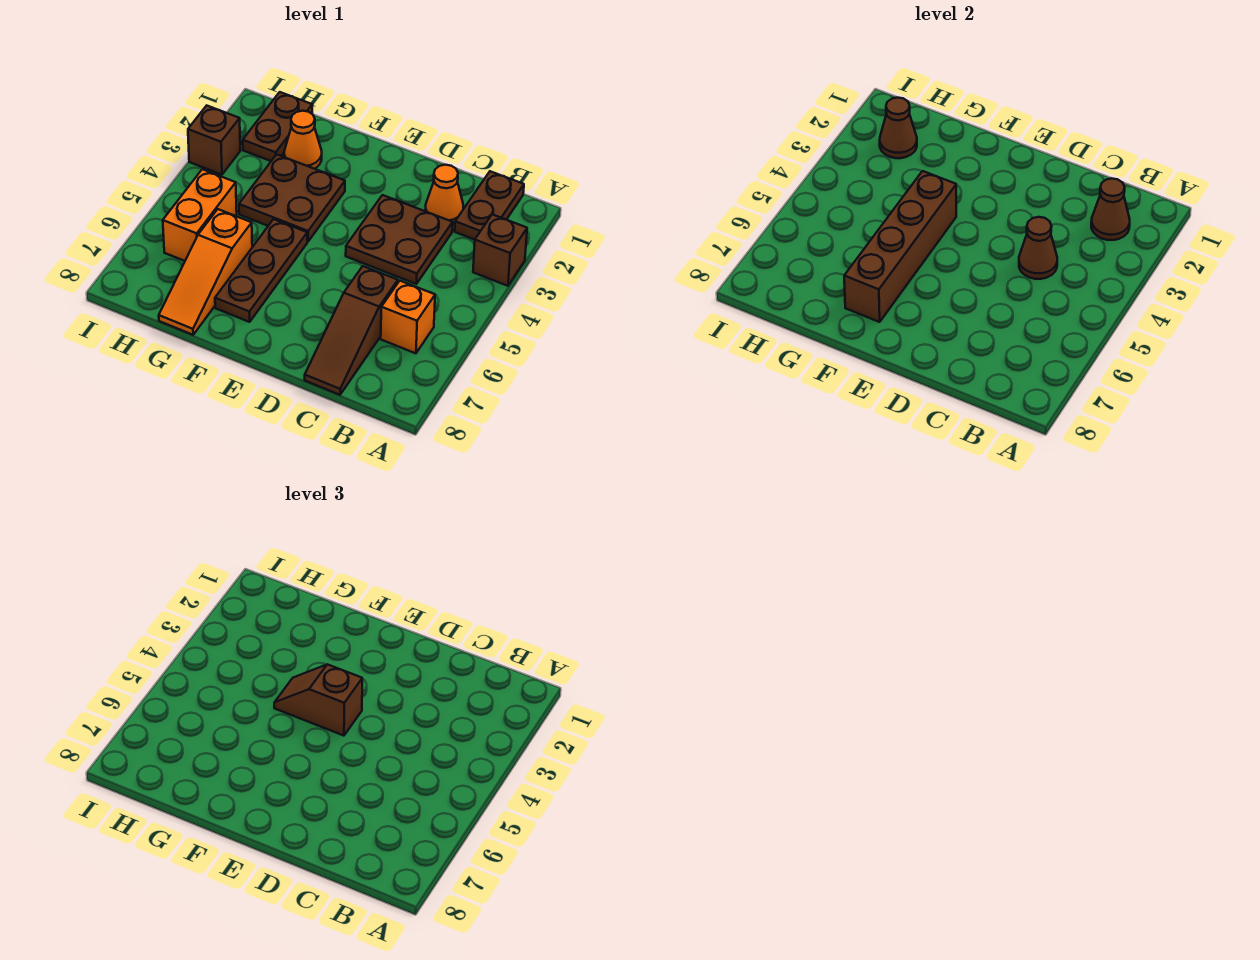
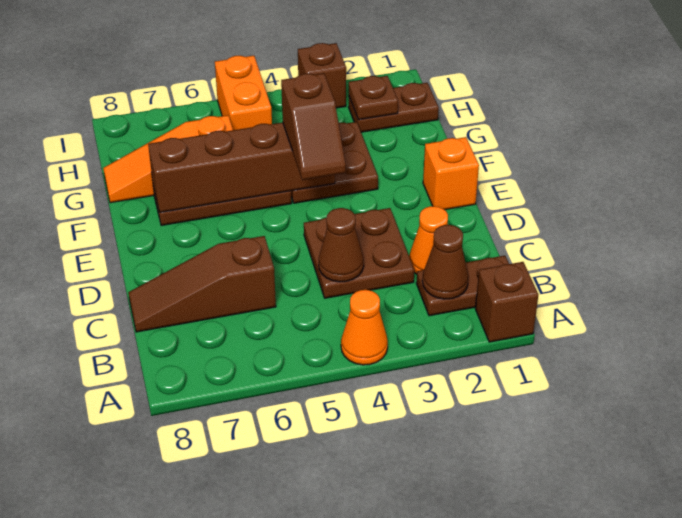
brown brick A3 level 1 -> brown brick A1 level 1
orange brick B6 level 1 -> orange brick E1 level 1
brown slope E4:F4 level 3 top E -> brown slope E4:F4 level 3 top F
orange cone G2 level 1 -> orange cone A4 level 1
brown cone H2 level 2 -> brown plate H2 level 2
orange brick H5:H6 level 1 -> orange brick H5:I5 level 1

